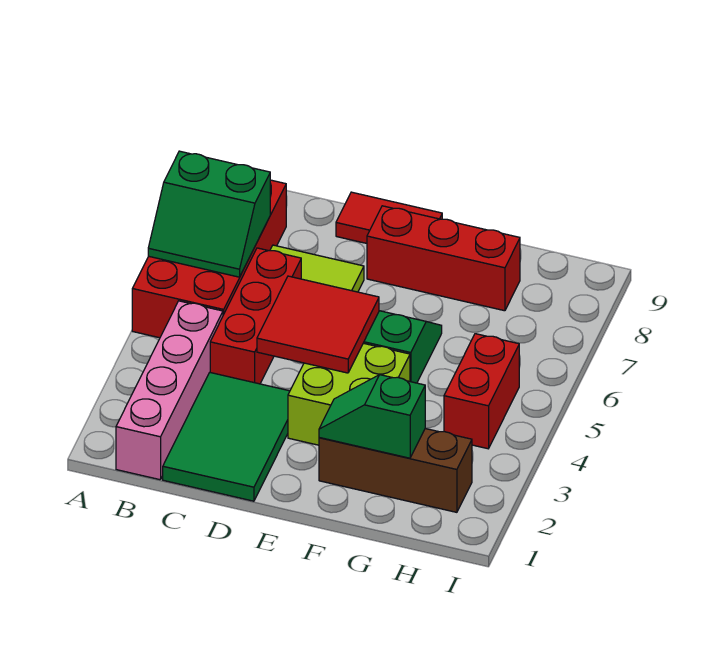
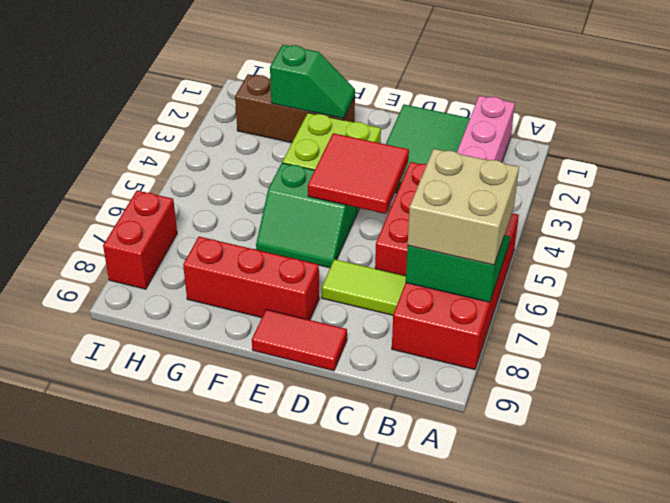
none -> tan brick A6:B7 level 3
red brick H4:H5 level 1 -> red brick I7:I8 level 1

